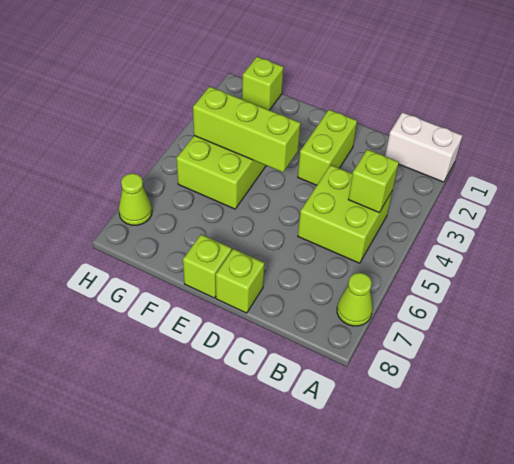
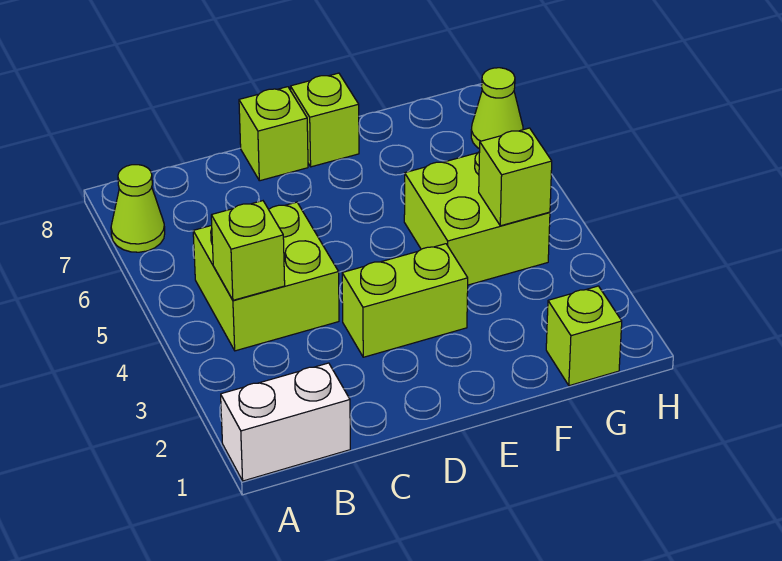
lime brick D2:D3 level 1 -> lime brick D3:E3 level 1
lime brick E4:G4 level 2 -> lime brick G4 level 2

